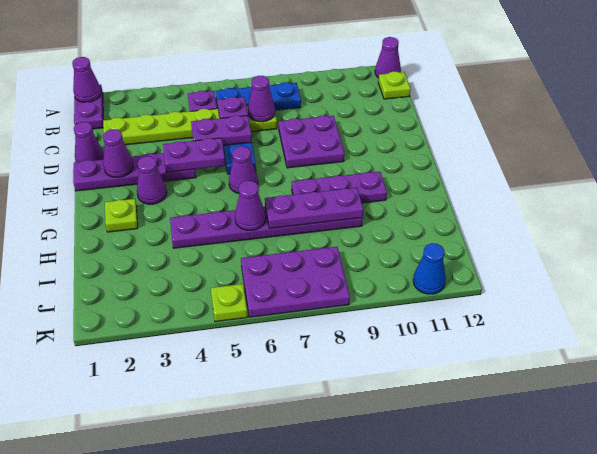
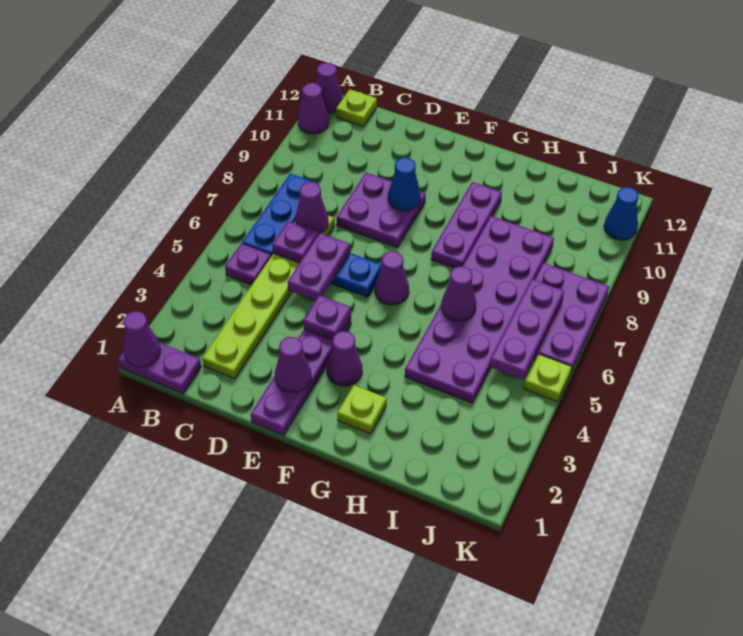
purple cone D1 level 1 -> purple cone A11 level 1
purple plate E4:E5 level 2 -> purple plate E4 level 2
none -> blue cone E9 level 2
purple plate H4:H9 level 1 -> purple plate H4:I9 level 1
purple plate H7:H9 level 2 -> purple plate J5:J7 level 2

